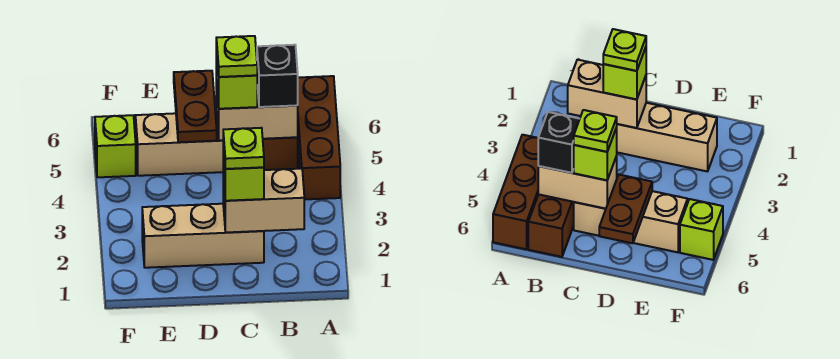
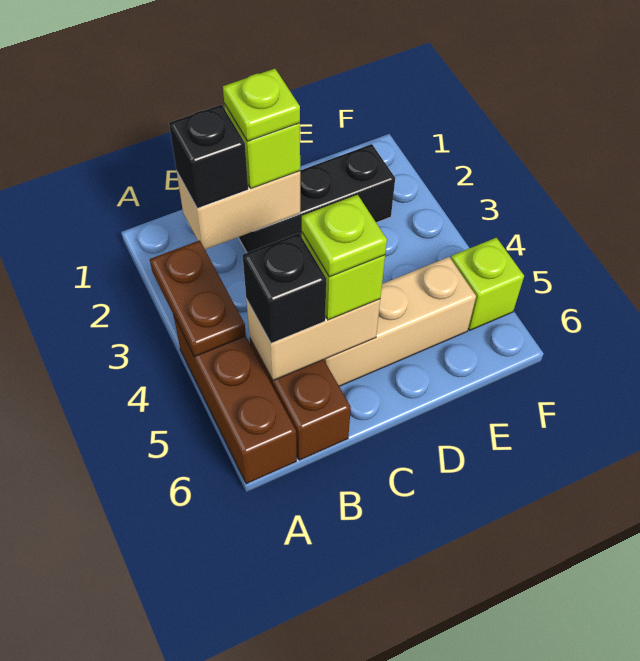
none -> black brick B2 level 3
tan brick C2:E2 level 1 -> black brick C2:E2 level 1
brown plate D5:D6 level 2 -> brown plate A3:A4 level 2

